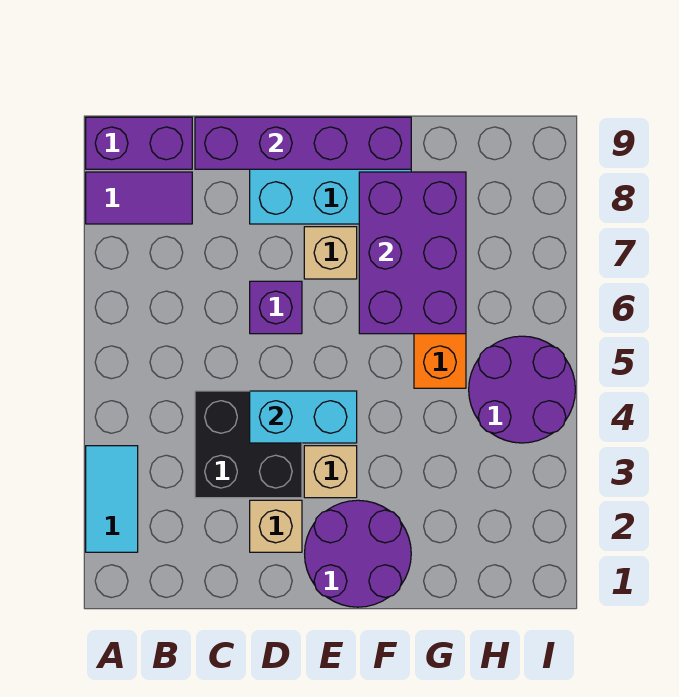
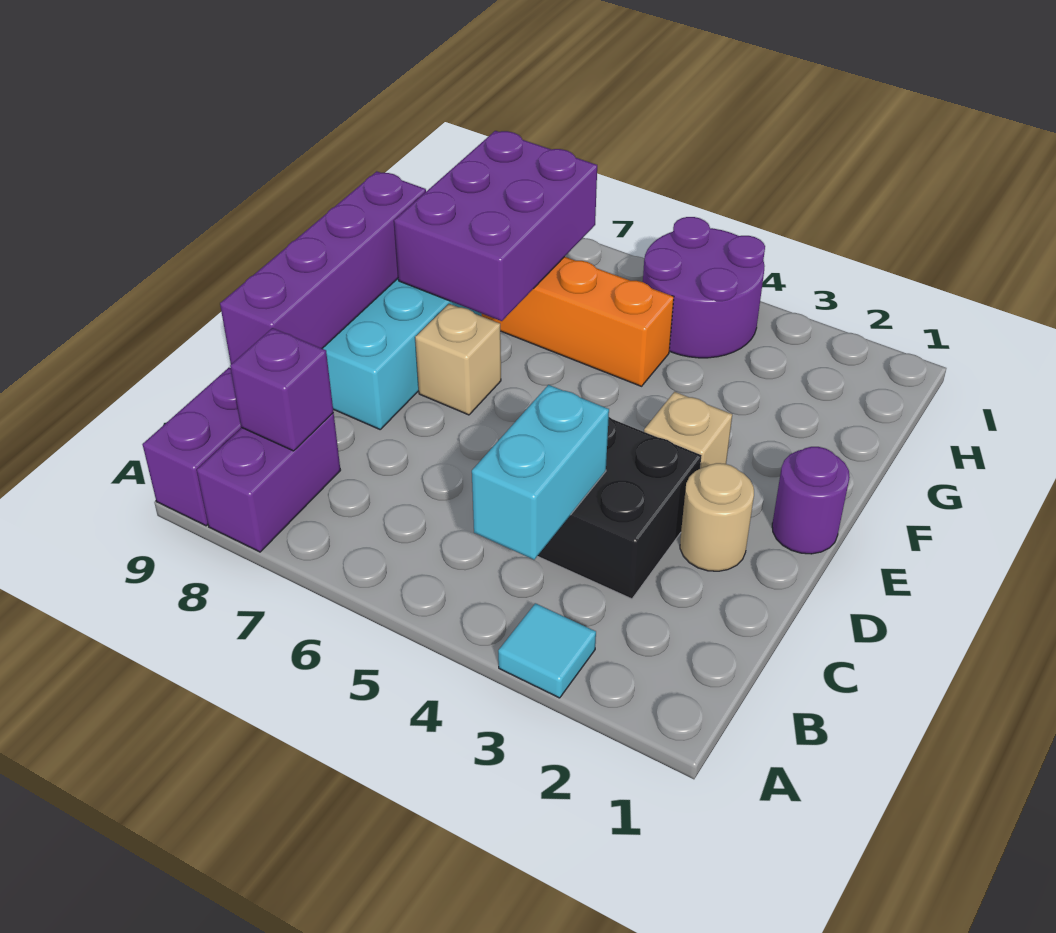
cyan tile A2:A3 level 1 -> cyan tile A3 level 1
purple tile A8:B8 level 1 -> purple brick A8:B8 level 1
tan brick D2 level 1 -> tan round brick D2 level 1
cyan brick D4:E4 level 2 -> cyan brick B4:C4 level 2
purple brick D6 level 1 -> purple brick B8 level 2
purple round brick E1:F2 level 1 -> purple round brick E1 level 1
purple brick F6:G8 level 2 -> purple brick F7:H8 level 2

